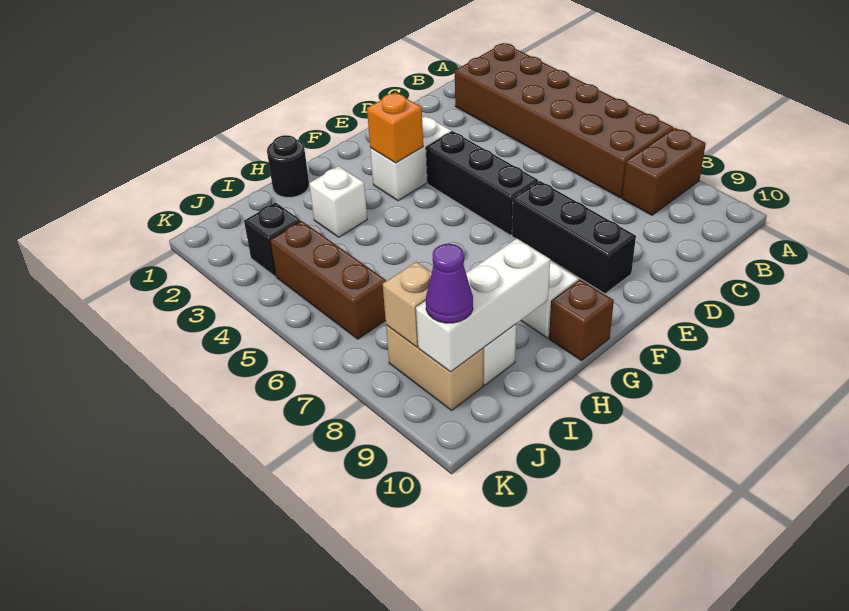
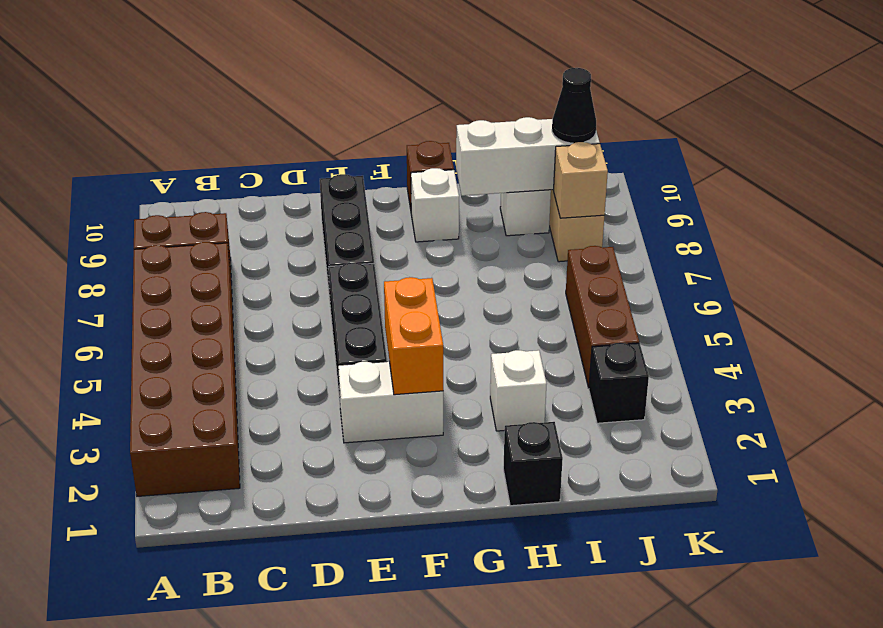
orange brick F3 level 2 -> orange brick F3:F4 level 2
black round brick H1 level 1 -> black brick H1 level 1
purple cone J9 level 3 -> black cone J9 level 3

